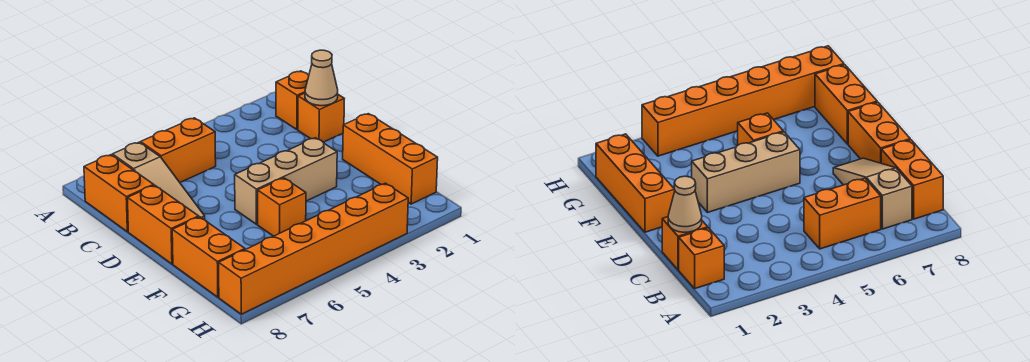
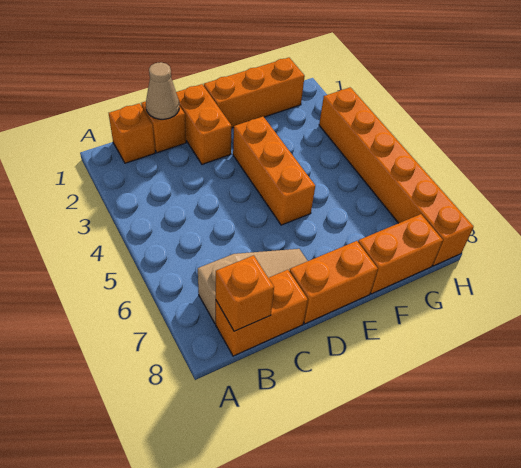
orange brick B5:B6 level 1 -> orange brick D1:D2 level 1
tan brick E3:E5 level 1 -> orange brick E3:E5 level 1
orange brick F5 level 1 -> orange brick B8 level 2

